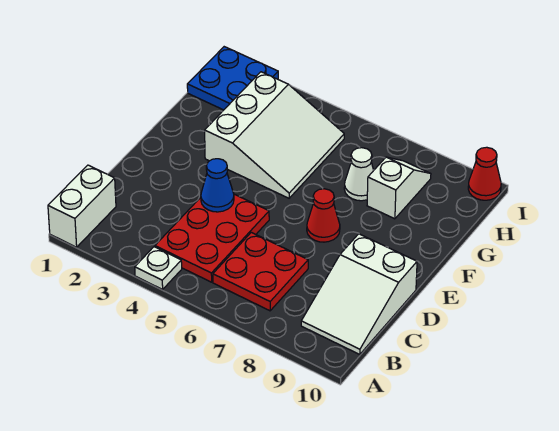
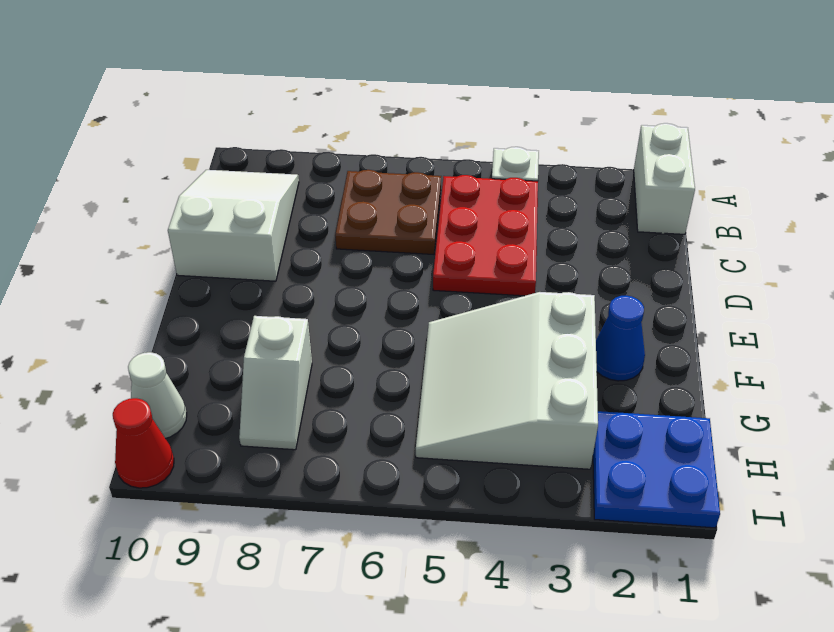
red plate B6:C7 level 1 -> brown plate B6:C7 level 1
blue cone D4 level 2 -> blue cone F2 level 1
red cone E7 level 1 -> none
white cone G7 level 1 -> white cone H10 level 1

